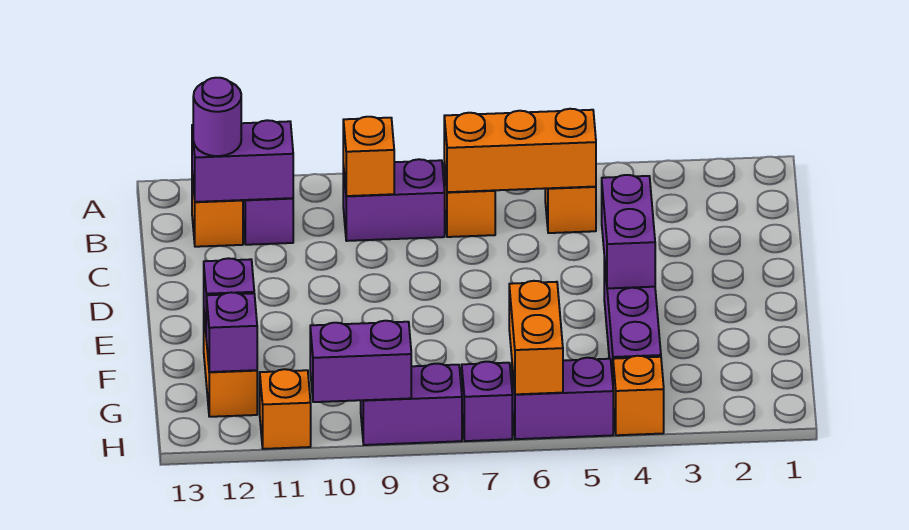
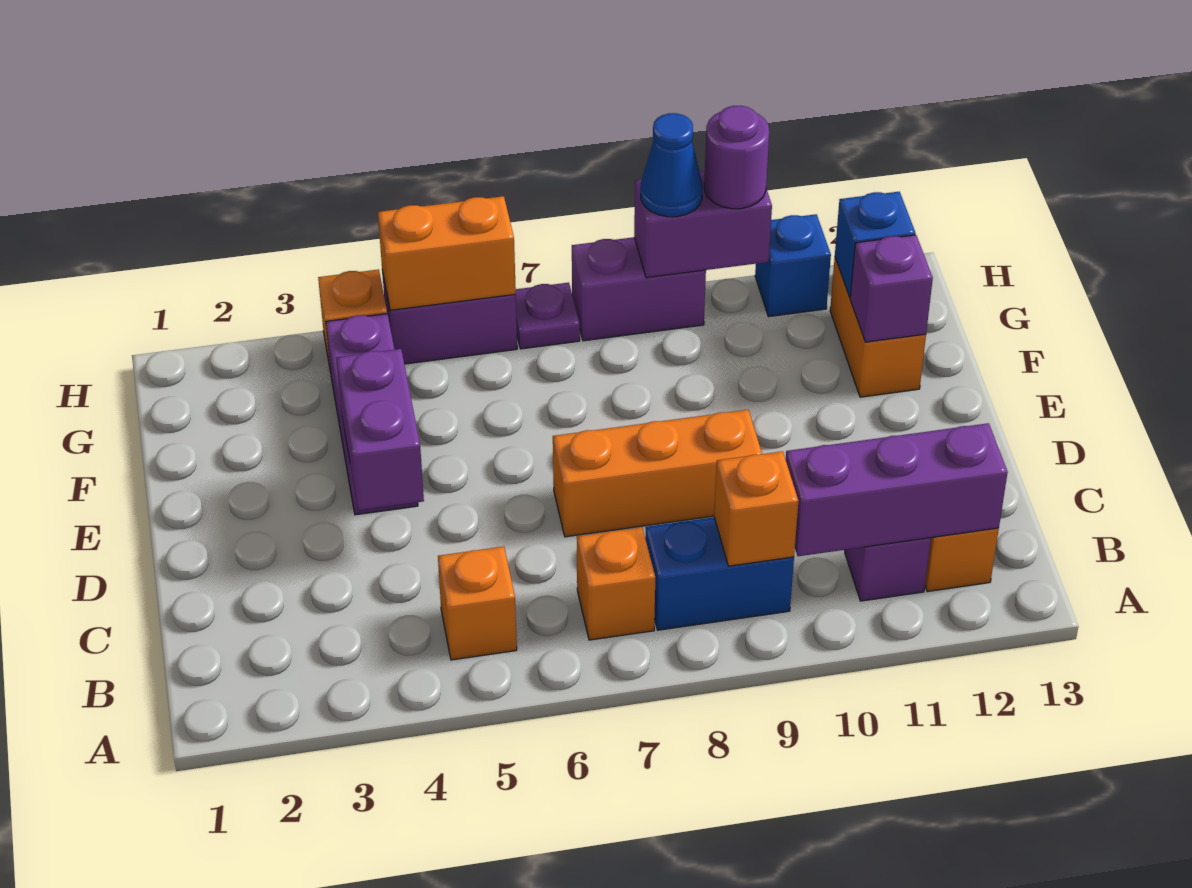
orange brick B5:B7 level 2 -> orange brick D7:D9 level 1
purple brick B8:B9 level 1 -> blue brick B8:B9 level 1
purple brick B11:B12 level 2 -> purple brick B10:B12 level 2
purple round brick B12 level 3 -> purple round brick H10 level 3
orange brick G6:H6 level 2 -> orange brick H5:H6 level 2
purple brick G12 level 2 -> blue brick G12 level 2
purple brick H7 level 1 -> purple plate H7 level 1
none -> blue cone H9 level 3
orange brick H11 level 1 -> blue brick H11 level 1

